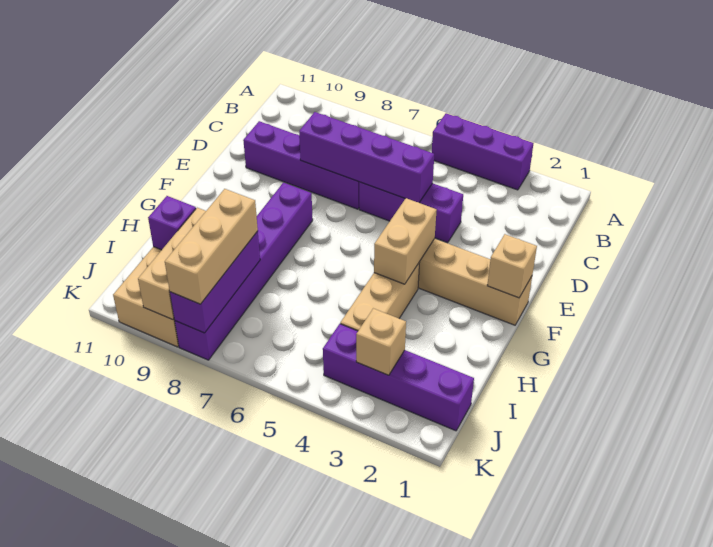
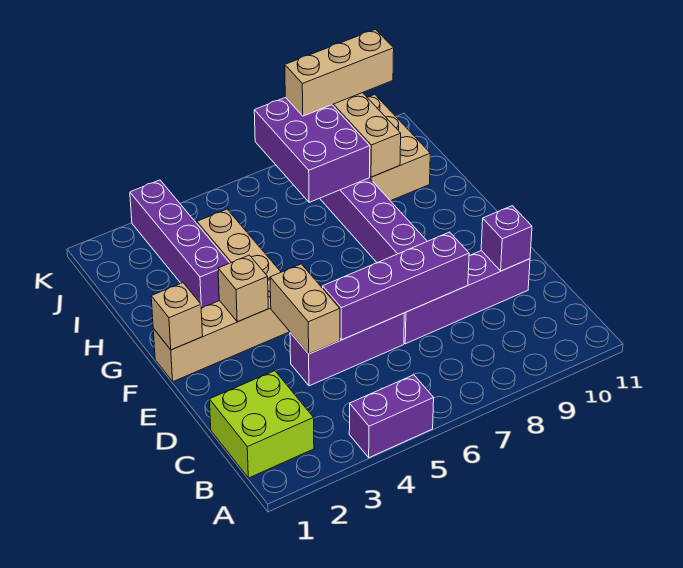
purple brick A3:A5 level 1 -> purple brick A4:A5 level 1
none -> lime brick B1:C2 level 1
tan brick F4:G4 level 2 -> tan brick D4:E4 level 2
purple brick I8:K8 level 2 -> purple brick I7:K8 level 2
tan brick I8:K8 level 3 -> tan brick K8:K10 level 3
purple brick I10 level 2 -> purple brick D10 level 2
purple brick J1:J4 level 1 -> purple brick H3:K3 level 1
tan brick J3 level 2 -> tan brick F3 level 2

